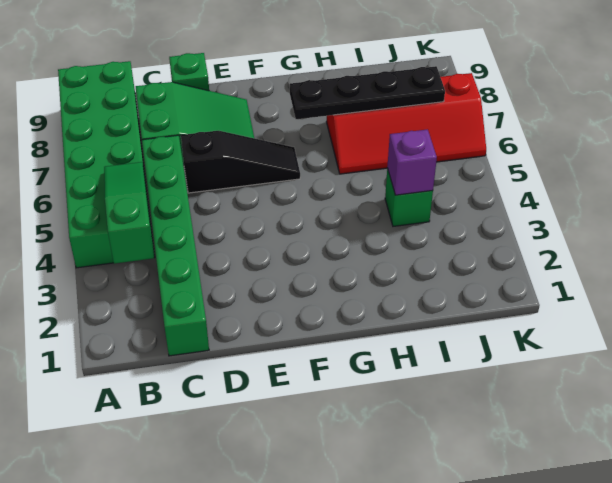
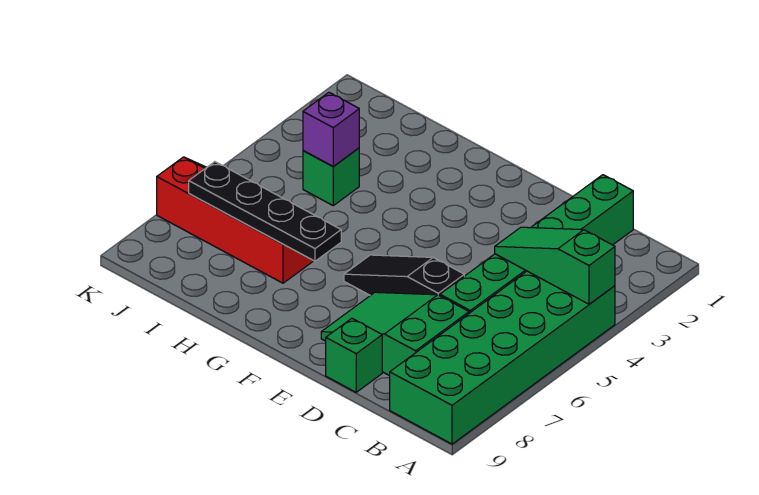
green slope B3:B5 level 2 top 3 -> green slope A4:C4 level 2 top A

